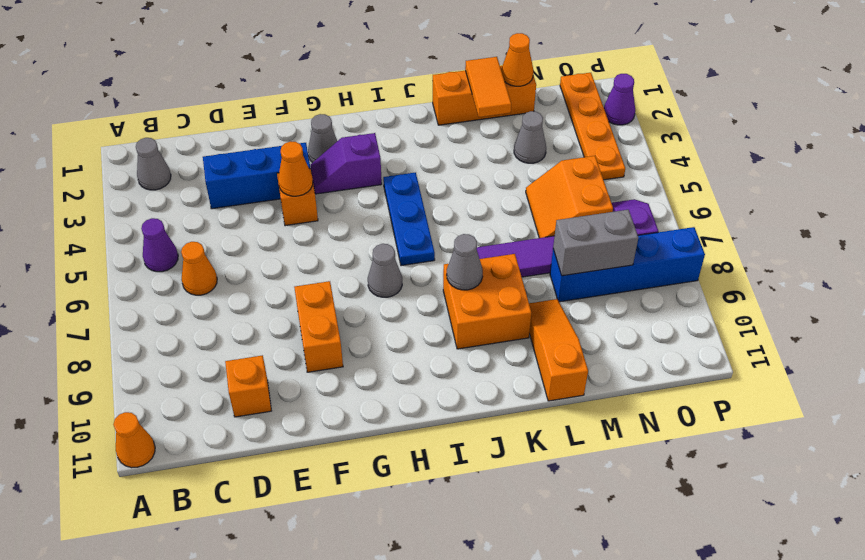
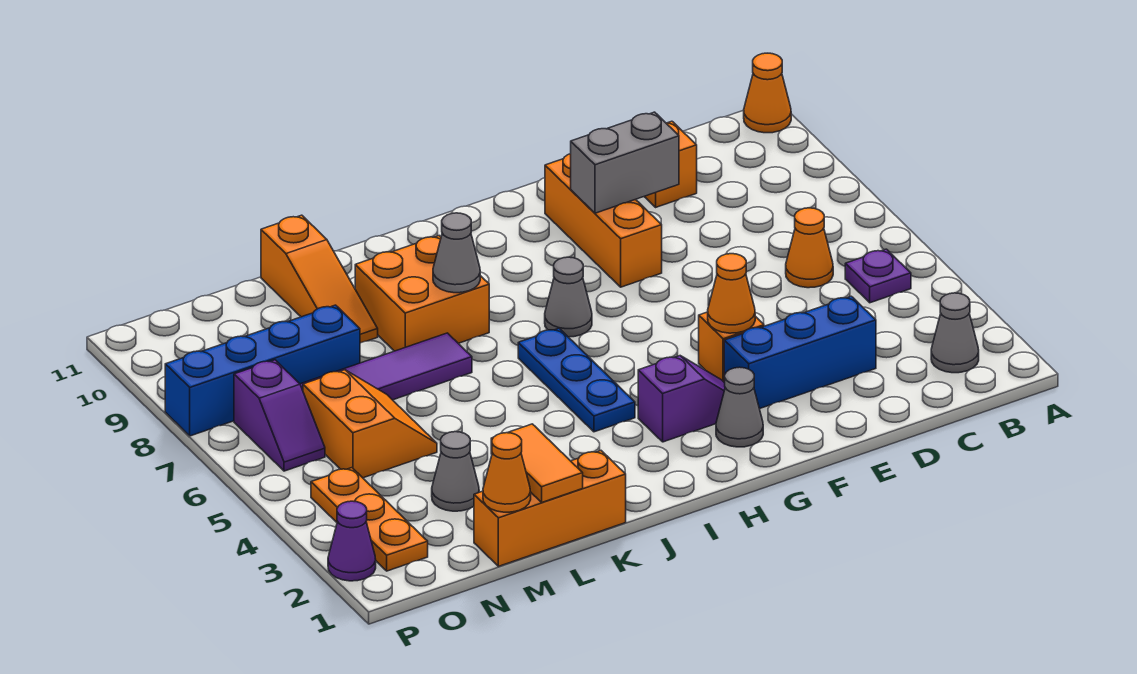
purple cone B5 level 1 -> purple plate B5 level 1
orange brick F8:F9 level 1 -> orange brick F8:F10 level 1
grey brick M8:N8 level 2 -> grey brick E9:F9 level 2
orange plate O1:O4 level 1 -> orange plate O2:O4 level 1

